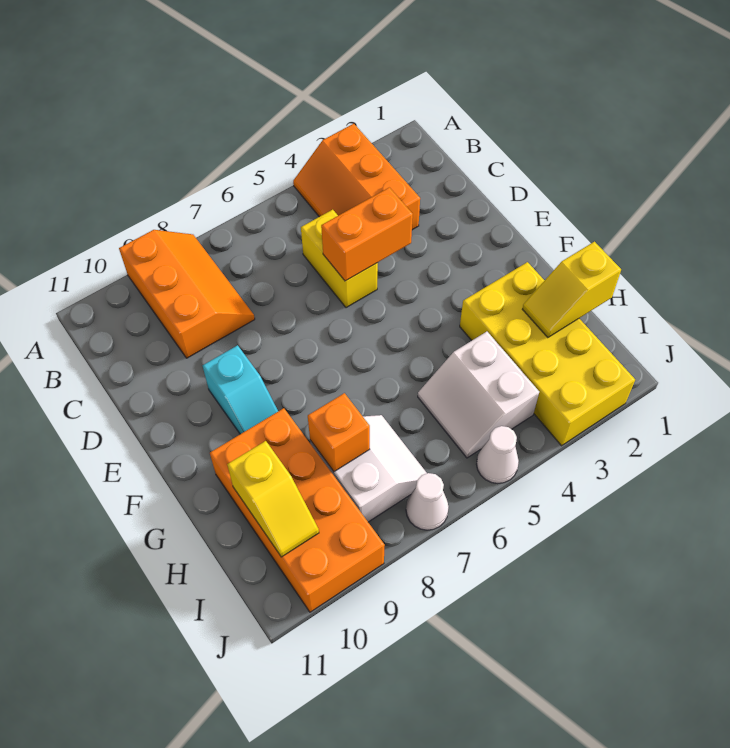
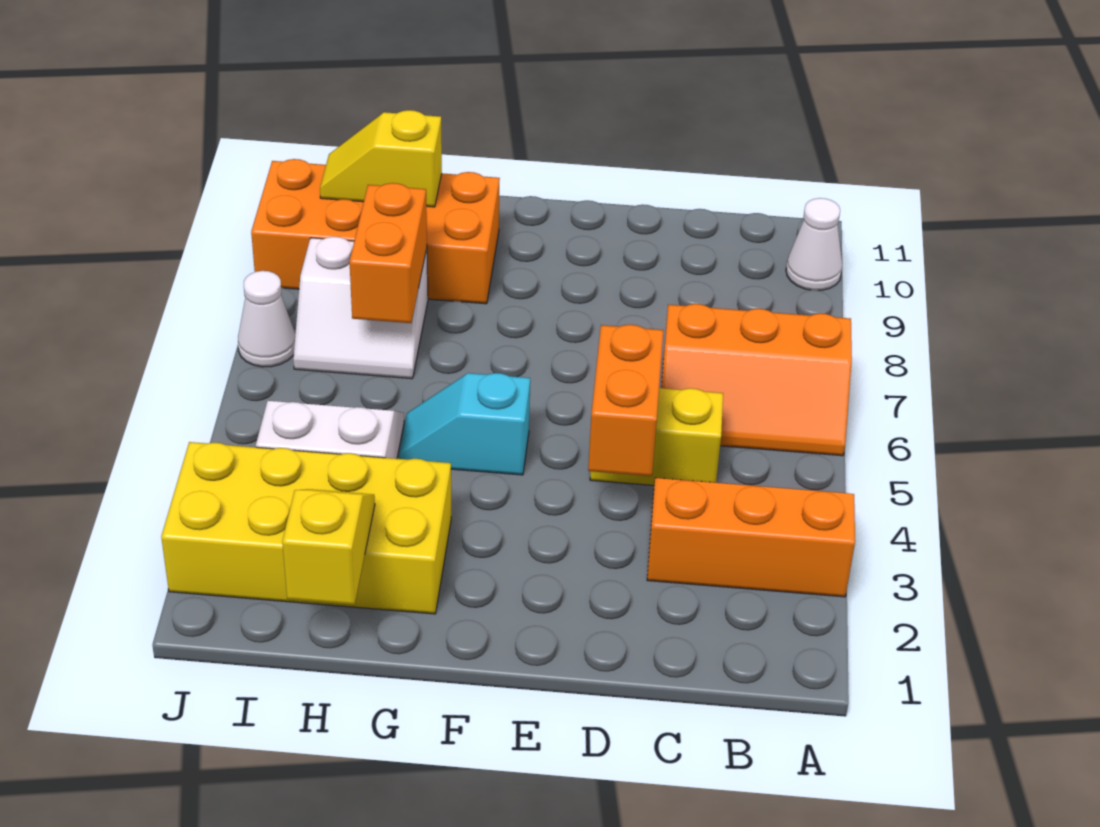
orange slope A8:C9 level 1 top 9 -> orange slope A6:C7 level 1 top 7
cyan slope E9:F9 level 1 top E -> cyan slope F5:G5 level 1 top F
orange brick H8 level 2 -> orange brick H7:H8 level 2
white cone J5 level 1 -> white cone A10 level 1

